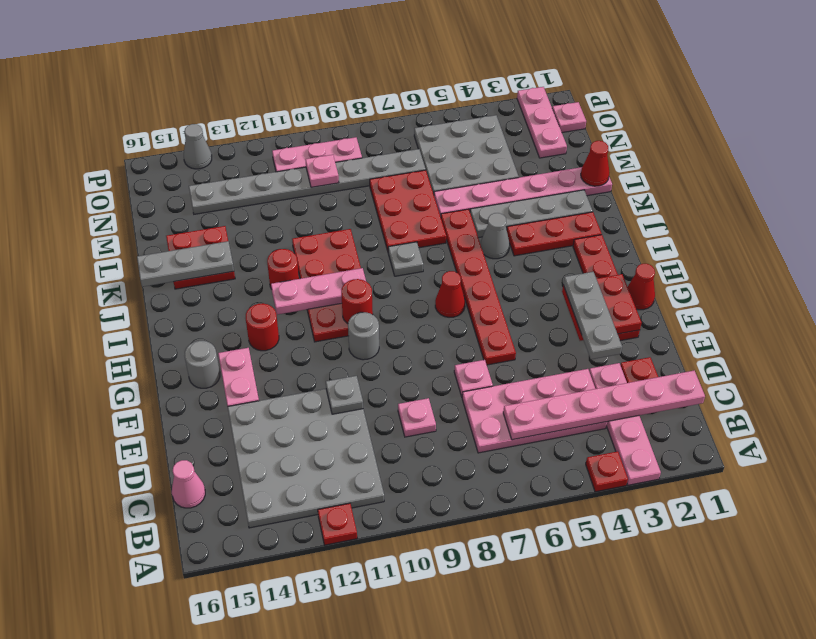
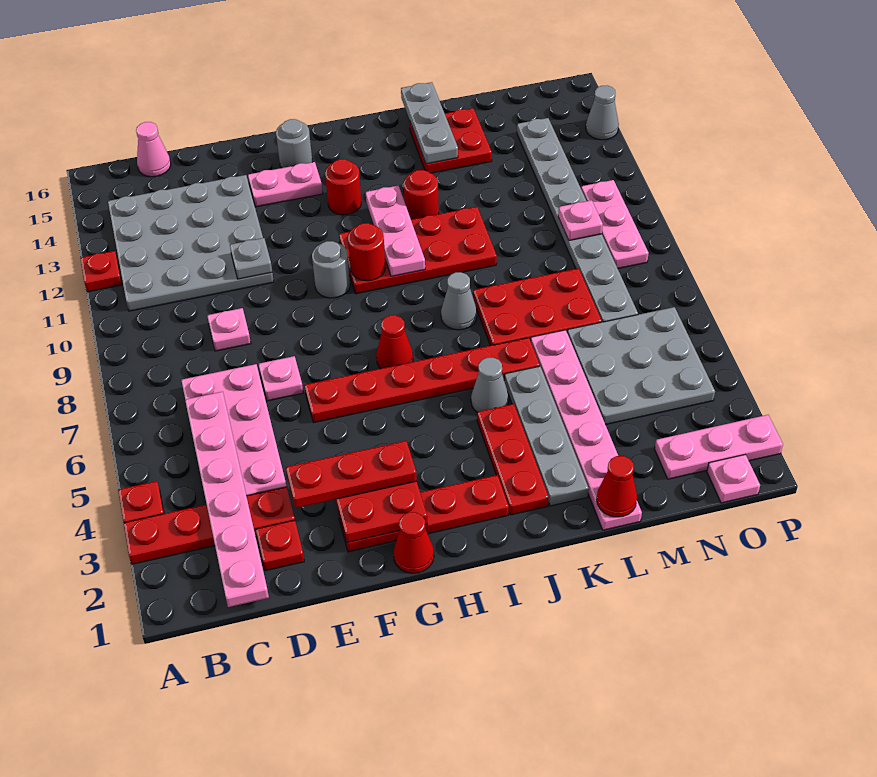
pink plate A3:D3 level 1 -> red plate A3:D3 level 1
grey plate E3:G3 level 3 -> red plate E3:G3 level 3
grey plate J8 level 1 -> grey cone J8 level 1

